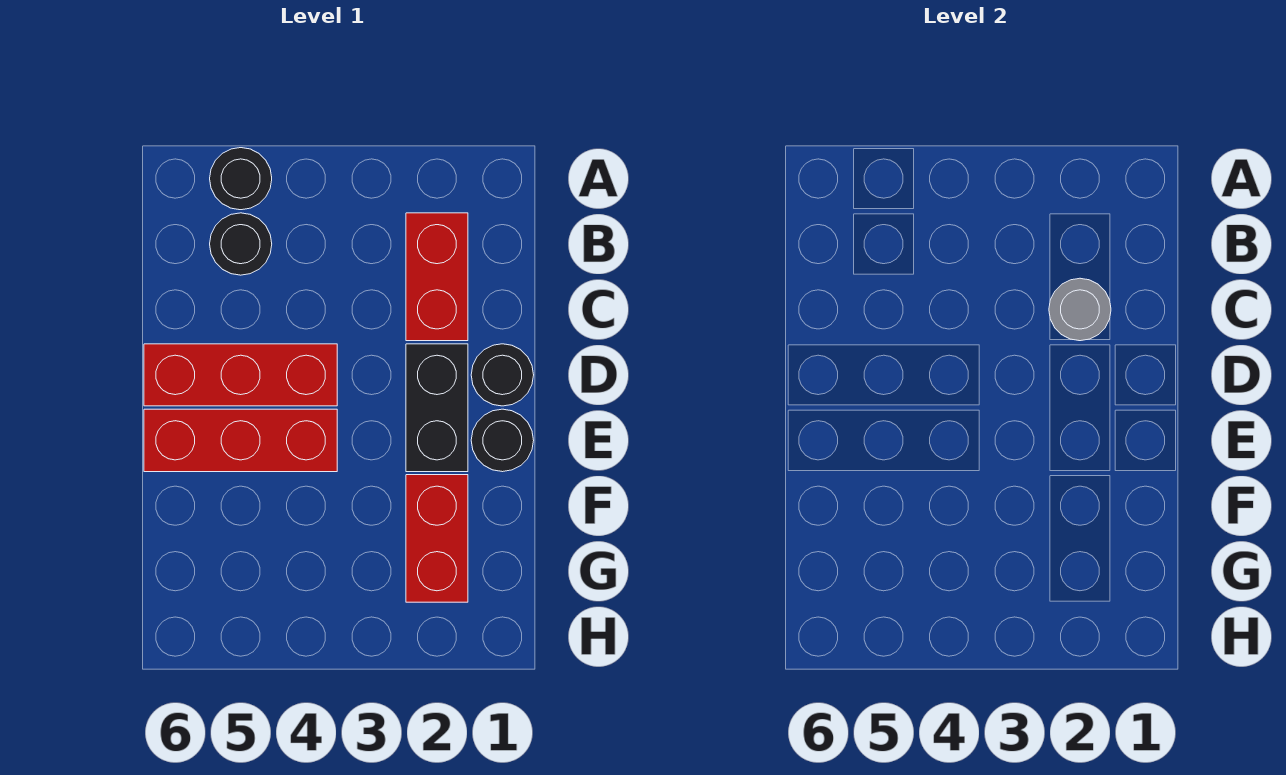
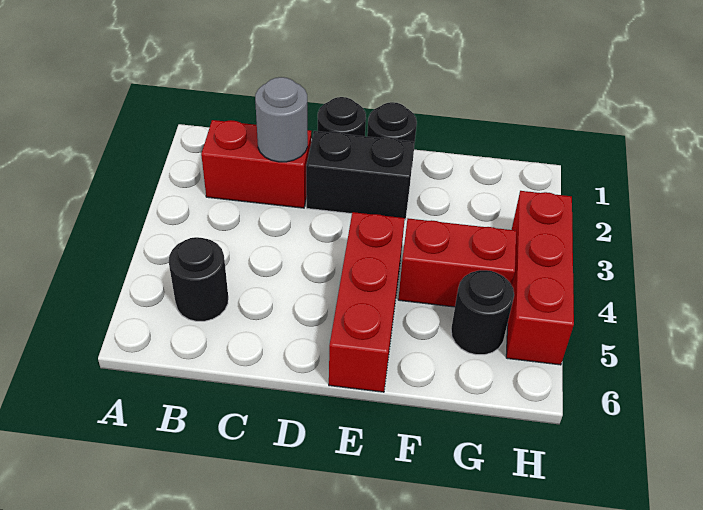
black round brick A5 level 1 -> black round brick G5 level 1
red brick D4:D6 level 1 -> red brick H3:H5 level 1
red brick F2:G2 level 1 -> red brick F4:G4 level 1

